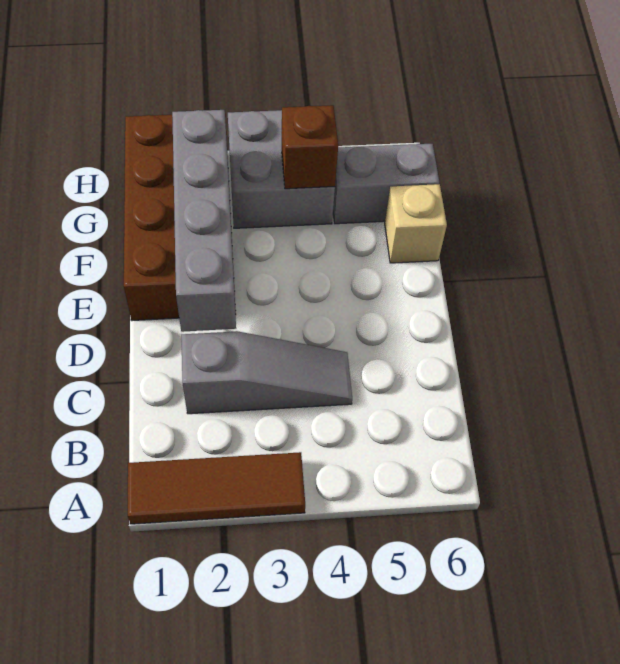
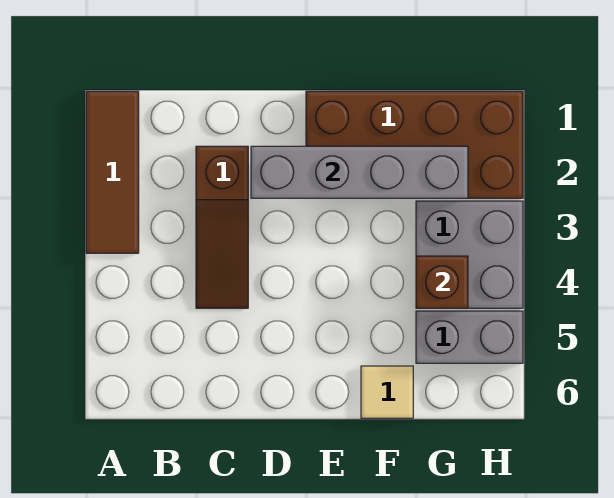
grey slope C2:C4 level 1 top 2 -> brown slope C2:C4 level 1 top 2
tan brick F6 level 1 -> tan tile F6 level 1
grey brick G5:G6 level 1 -> grey brick G5:H5 level 1

